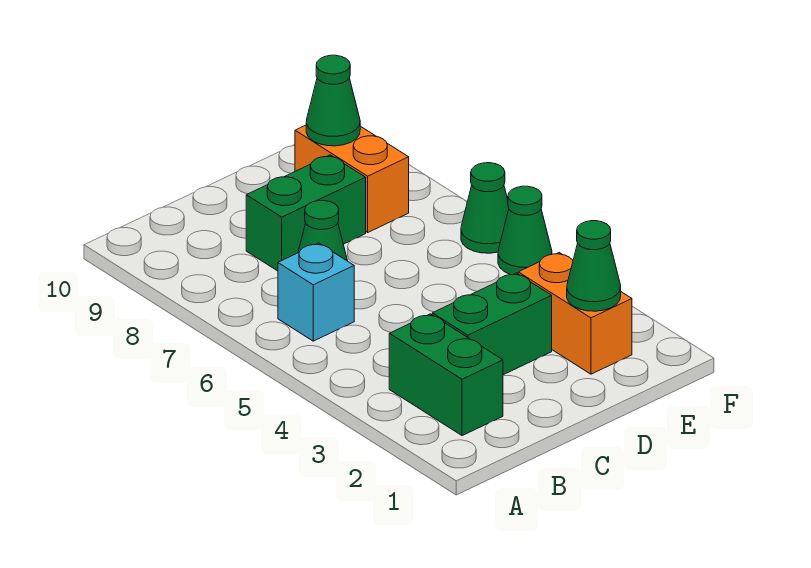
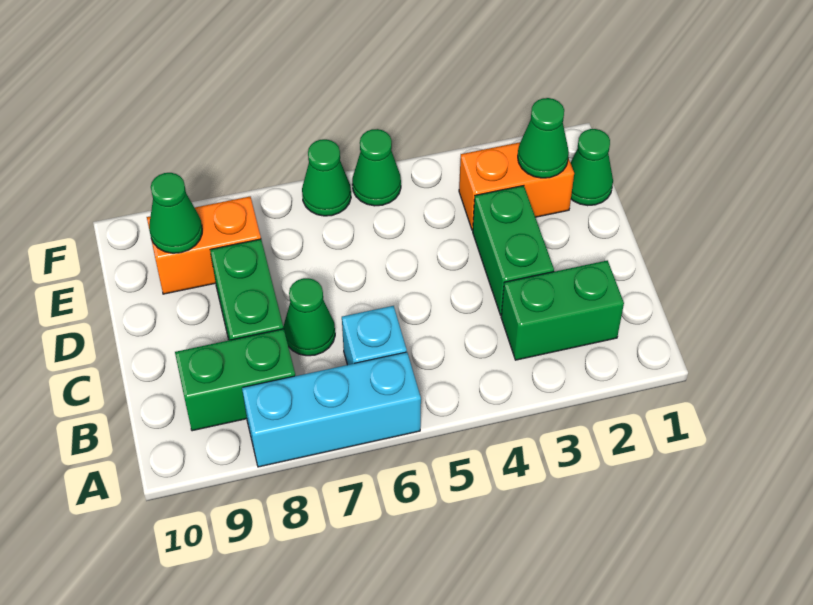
none -> cyan brick A6:A8 level 1
none -> green brick B8:B9 level 1
none -> green cone E1 level 1

